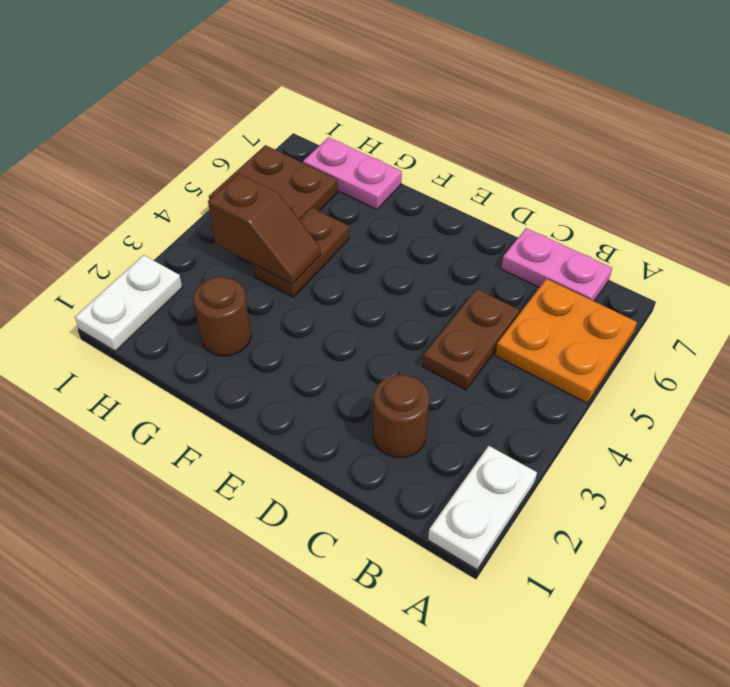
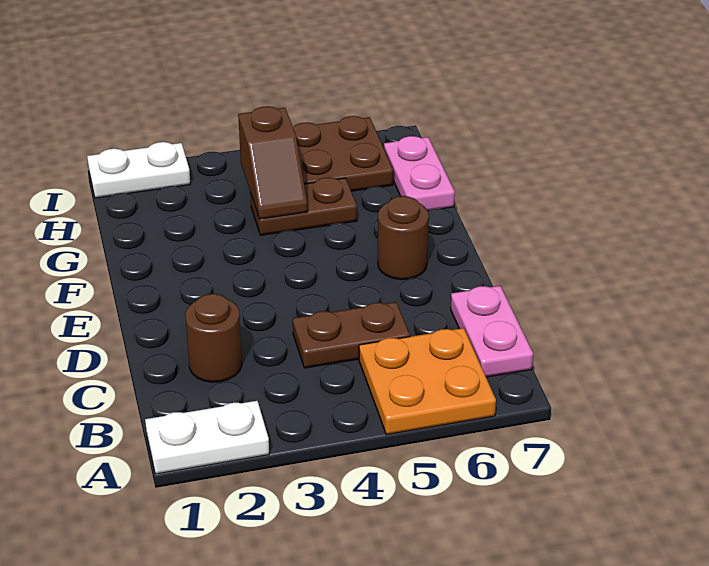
brown round brick G2 level 1 -> brown round brick E6 level 1

